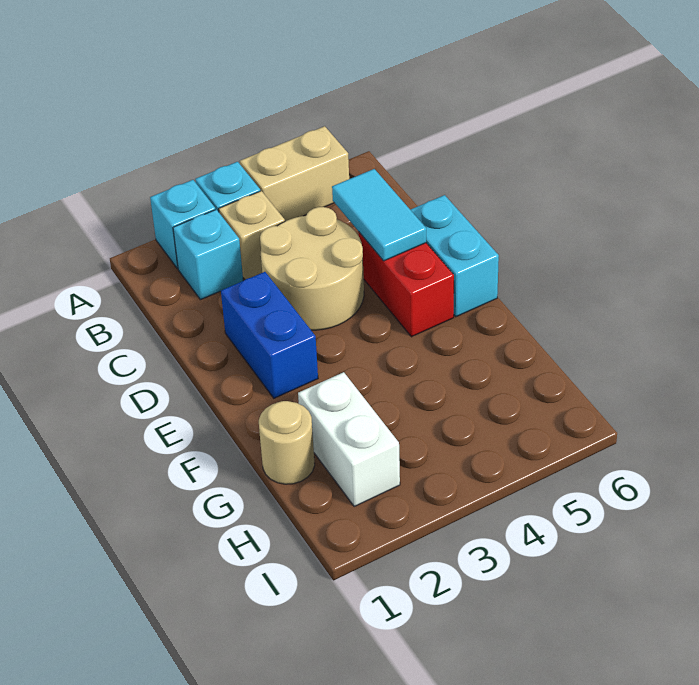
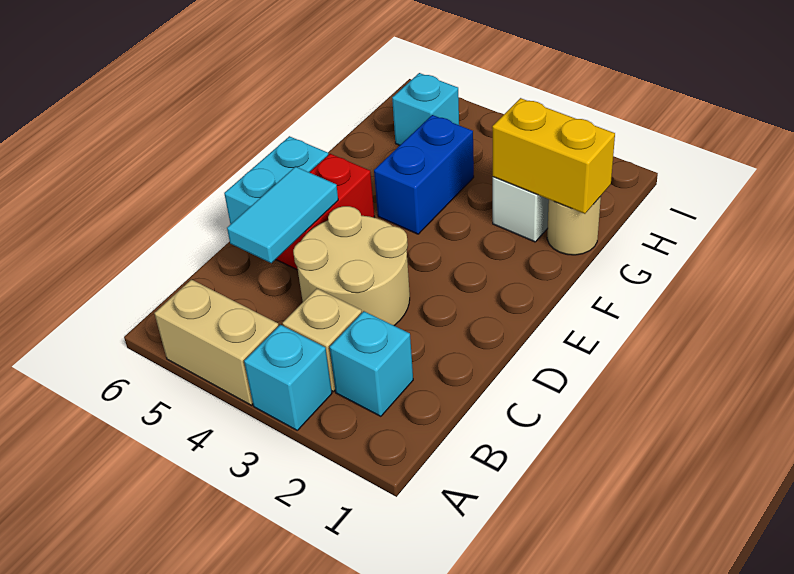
cyan brick A2 level 1 -> cyan brick H5 level 1
blue brick D2:E2 level 1 -> blue brick F4:G4 level 1
none -> yellow brick G1:G2 level 2

